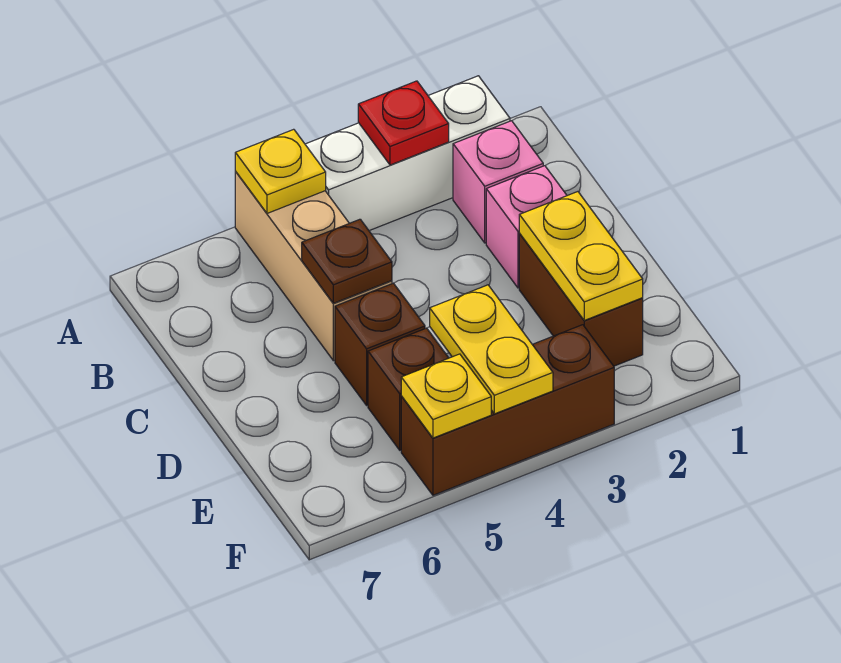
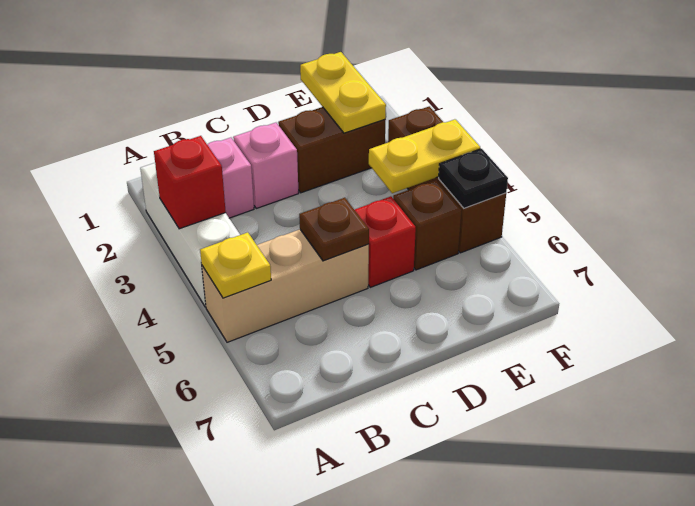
red plate A3 level 2 -> red brick A3 level 2
yellow plate D2:E2 level 2 -> yellow plate E1:E2 level 2
brown brick D5 level 1 -> red brick D5 level 1
yellow plate F5 level 2 -> black plate F5 level 2

